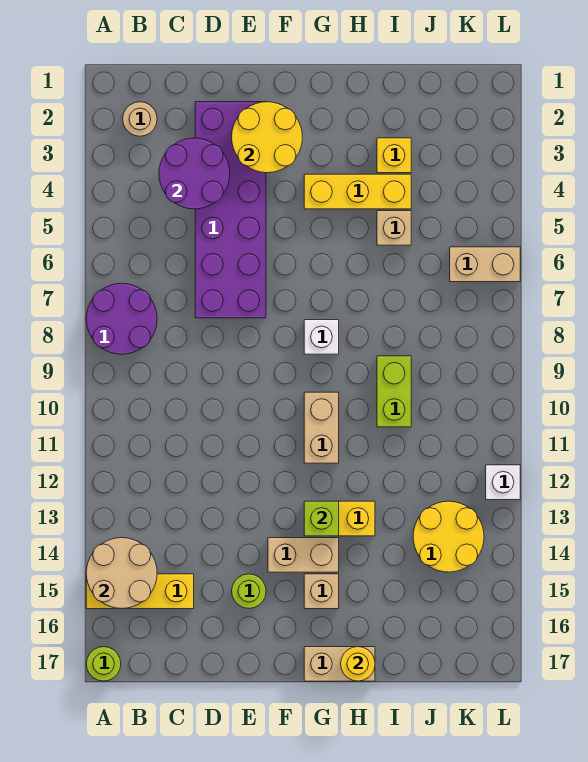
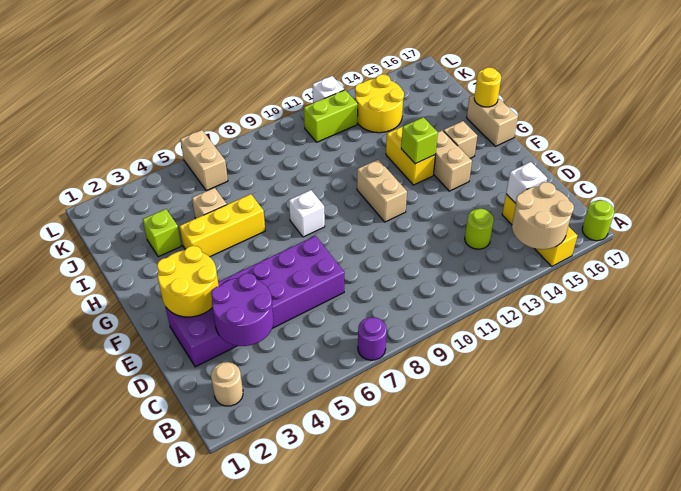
purple round brick A7:B8 level 1 -> purple round brick A7 level 1
none -> white brick C15 level 2
lime round brick E15 level 1 -> lime round brick C13 level 1
yellow brick G4:I4 level 1 -> yellow brick H4:H6 level 1
tan brick G10:G11 level 1 -> tan brick F11:G11 level 1
yellow brick I3 level 1 -> lime brick I3 level 1
lime brick I9:I10 level 1 -> lime brick K11:K12 level 1

